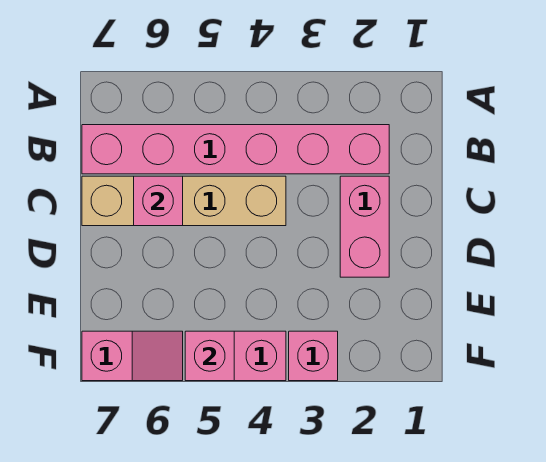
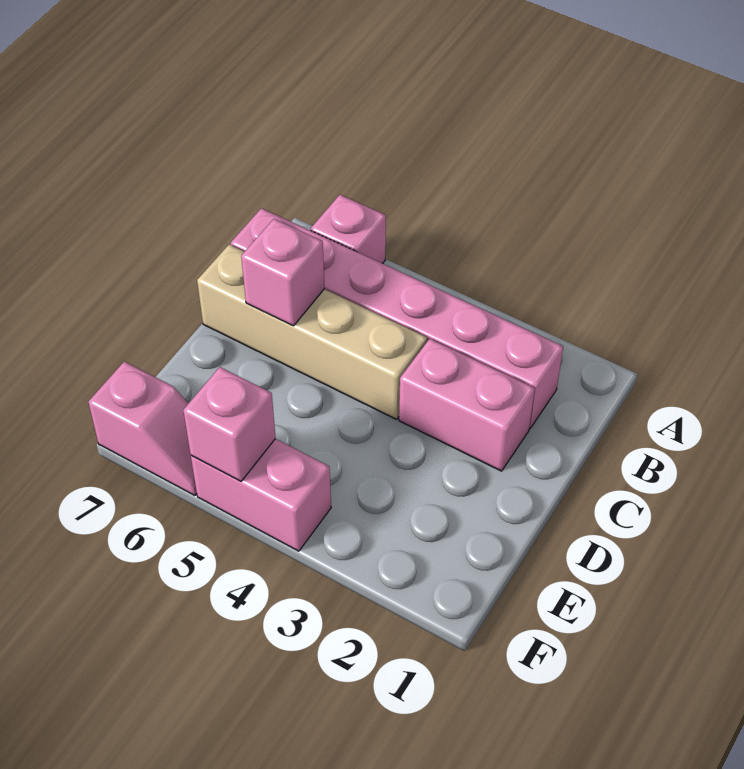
pink brick C2:D2 level 1 -> pink brick C2:C3 level 1
pink brick F3 level 1 -> pink brick A6 level 1

